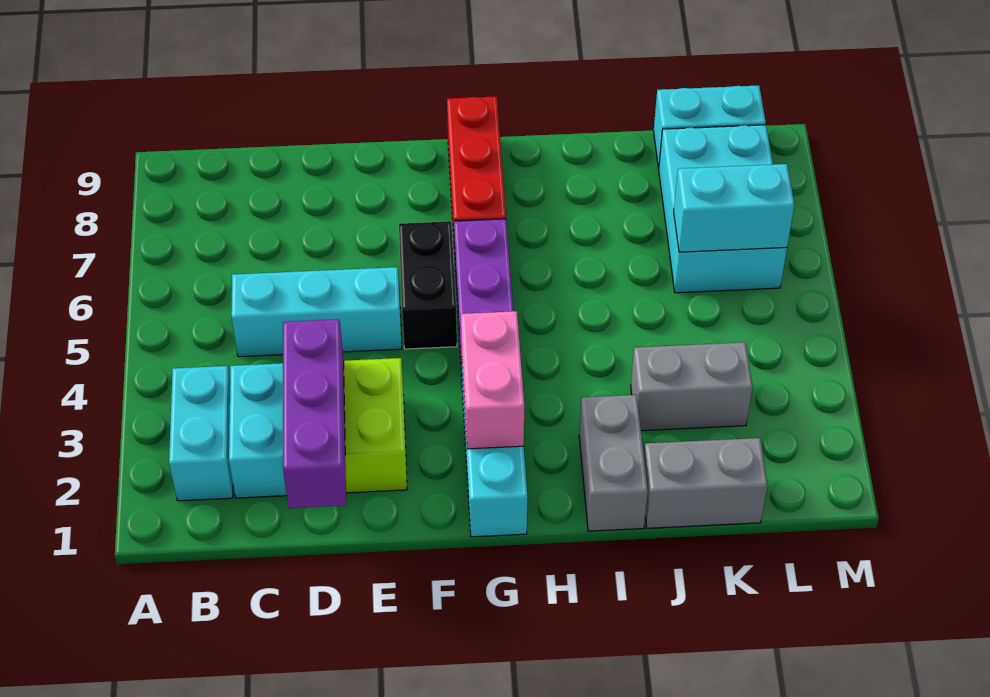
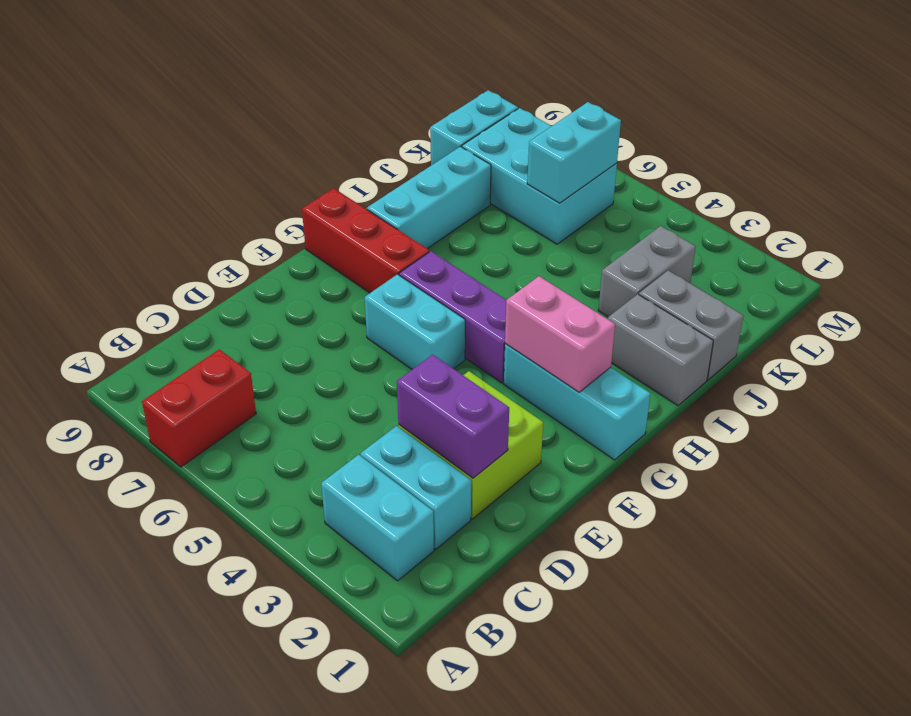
none -> red brick A7:B7 level 1
cyan brick C5:E5 level 1 -> cyan brick H8:J8 level 1
purple brick D1:D3 level 2 -> purple brick D2:D3 level 2
black brick F5:F6 level 1 -> cyan brick F5:F6 level 1
grey brick J1:K1 level 1 -> grey brick J1:J2 level 1

